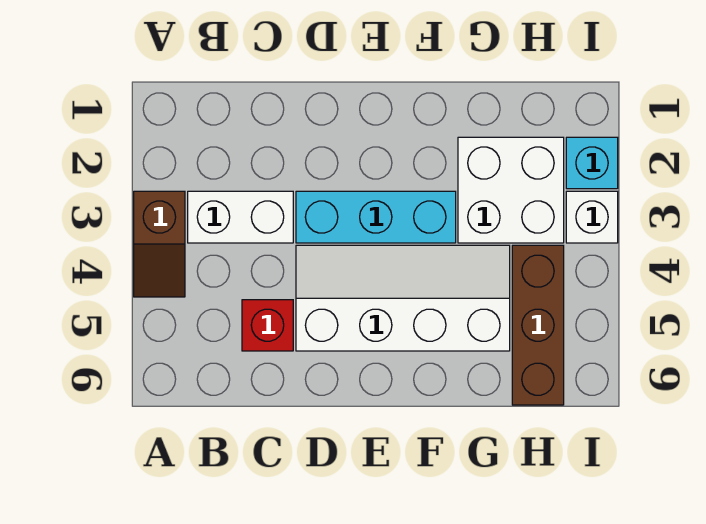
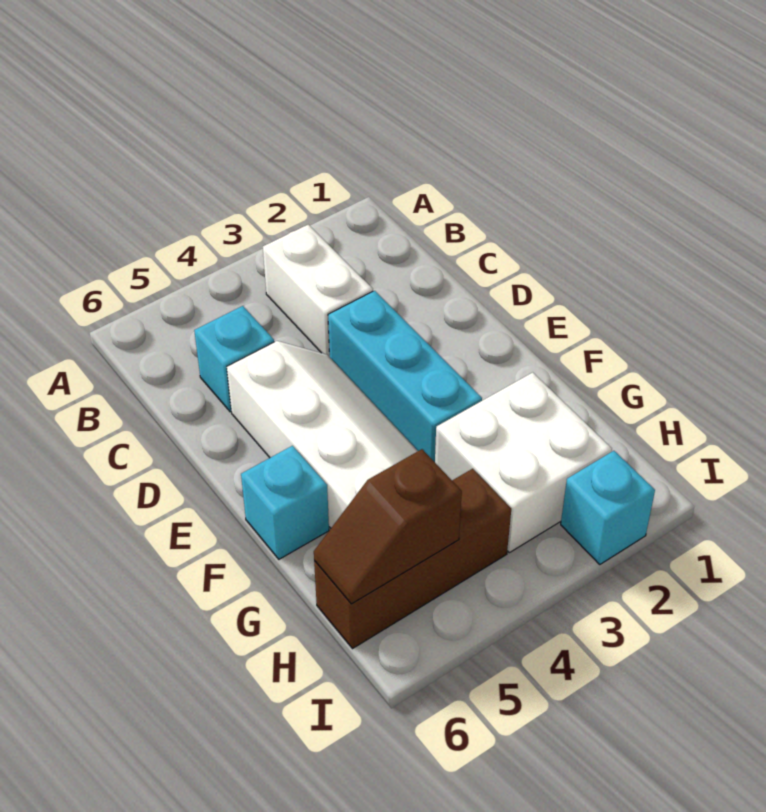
brown slope A3:A4 level 1 top 3 -> brown slope H5:H6 level 2 top 5
red brick C5 level 1 -> cyan brick C5 level 1
none -> cyan brick F6 level 1
white brick I3 level 1 -> none

